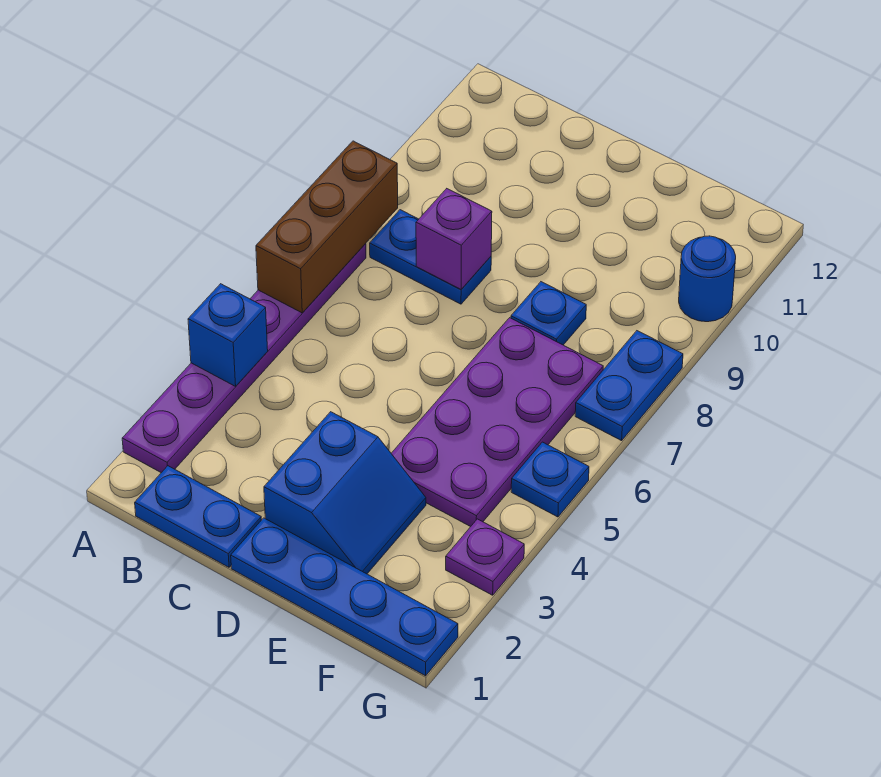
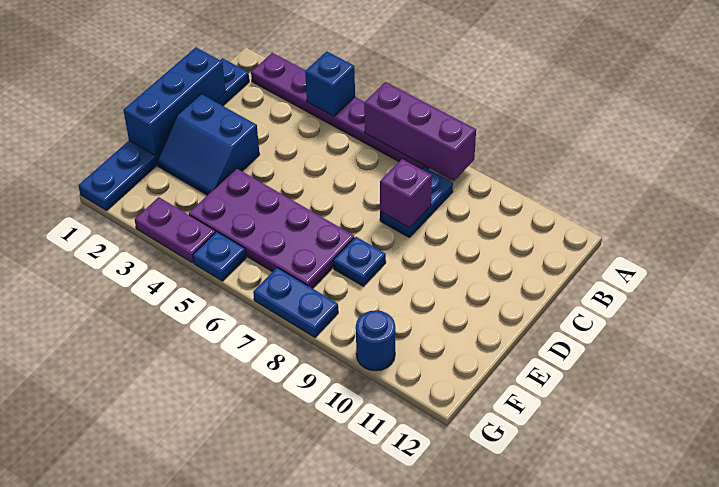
brown brick A6:A8 level 2 -> purple brick A6:A8 level 2
none -> blue brick C1:E1 level 2
purple plate G3 level 1 -> purple plate G3:G4 level 1

